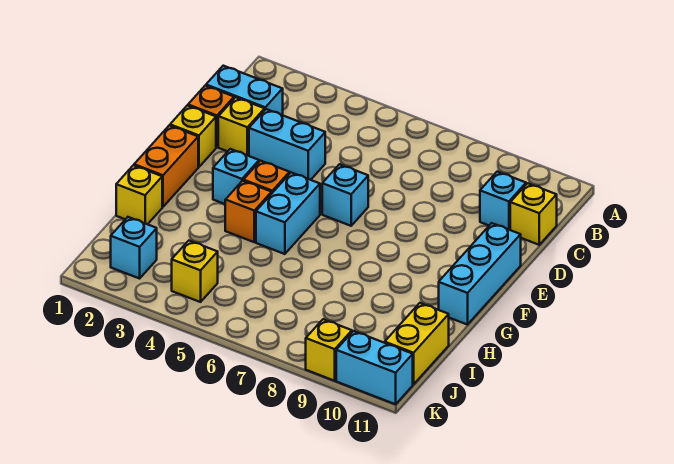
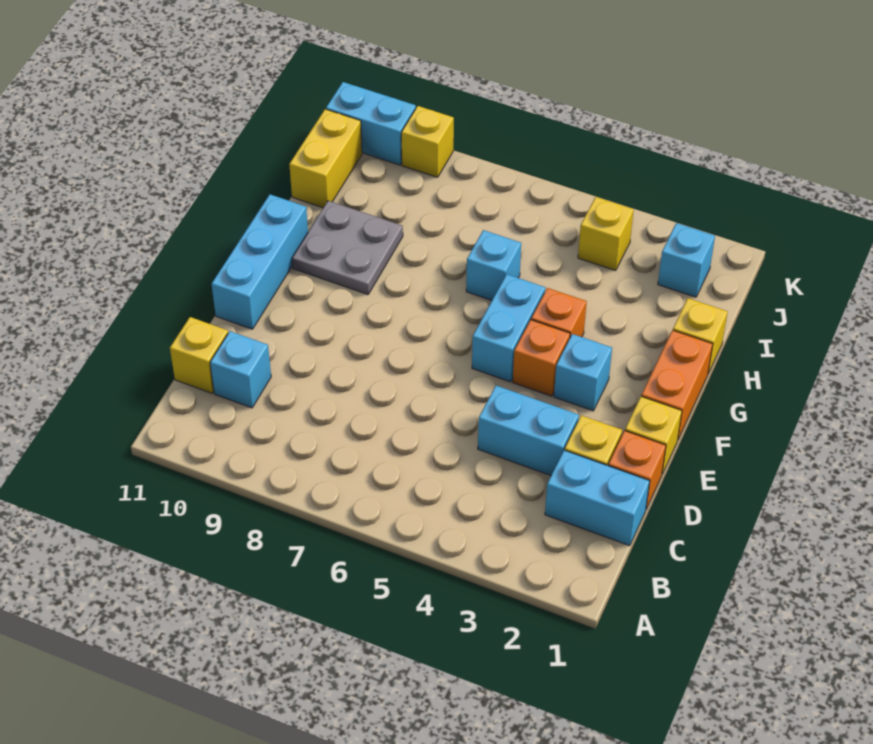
cyan brick E6 level 1 -> cyan brick H6 level 1
none -> grey plate G9:H10 level 1

